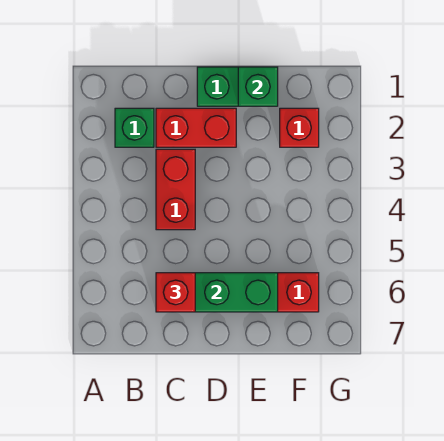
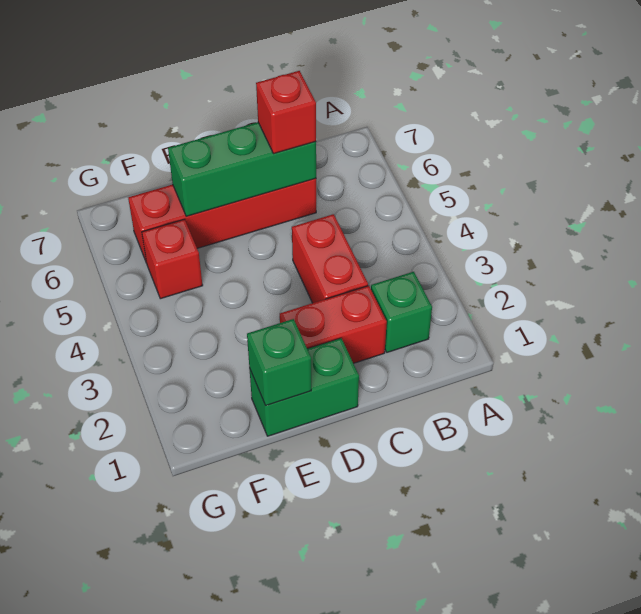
red brick F2 level 1 -> red brick F5 level 1

